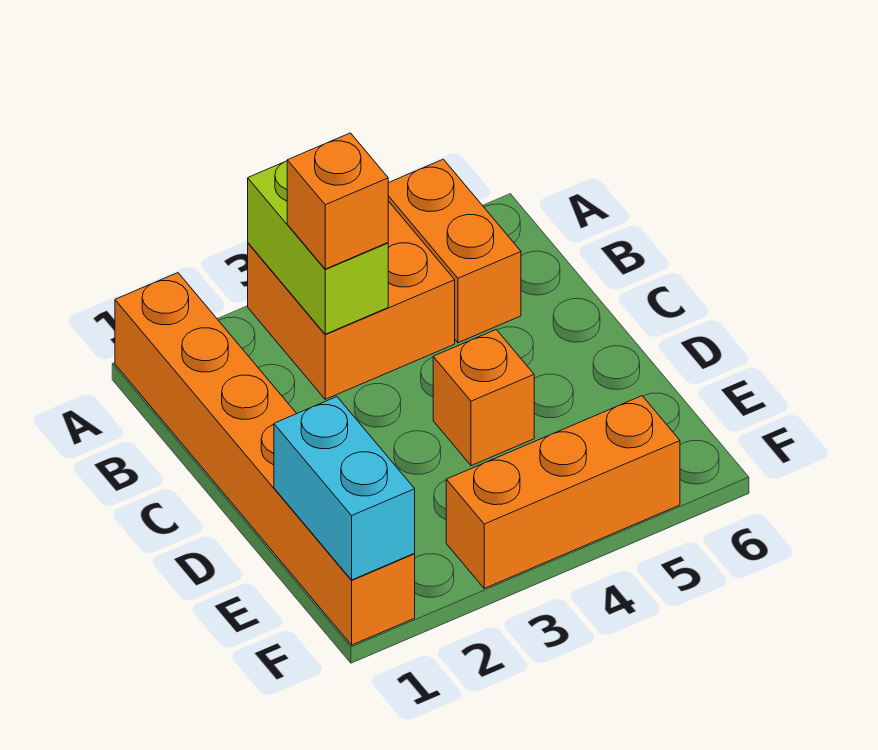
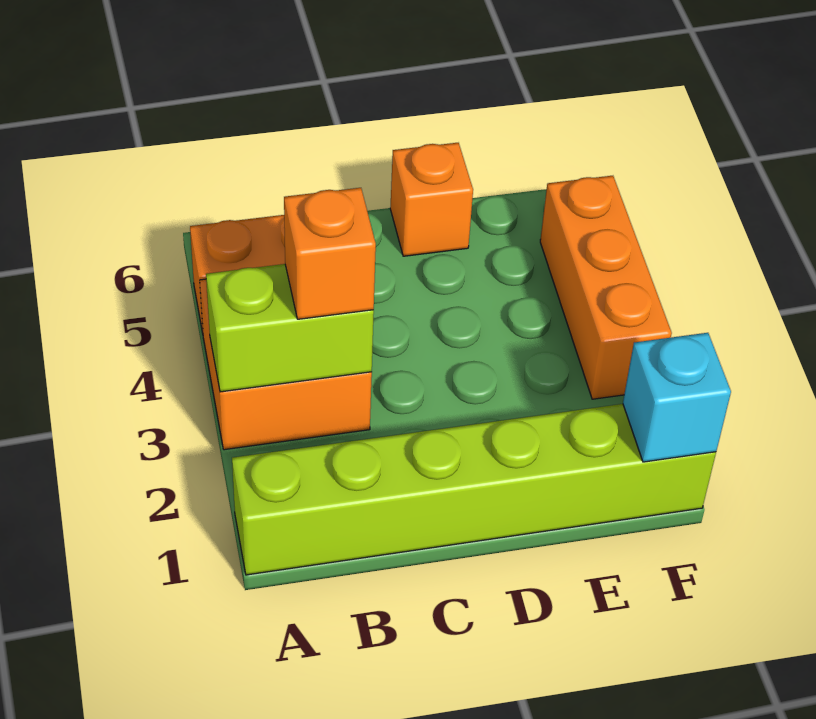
orange brick A1:F1 level 1 -> lime brick A1:F1 level 1
orange brick D4 level 1 -> orange brick D6 level 1
cyan brick E1:F1 level 2 -> cyan brick F1 level 2

